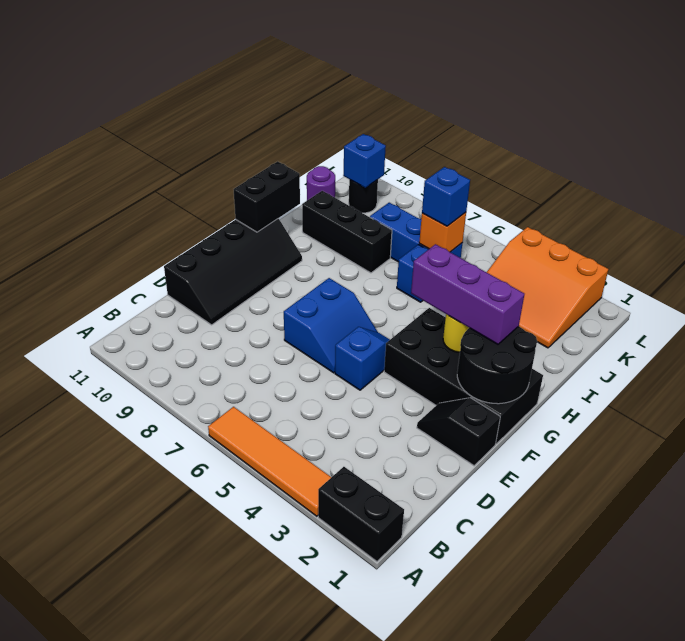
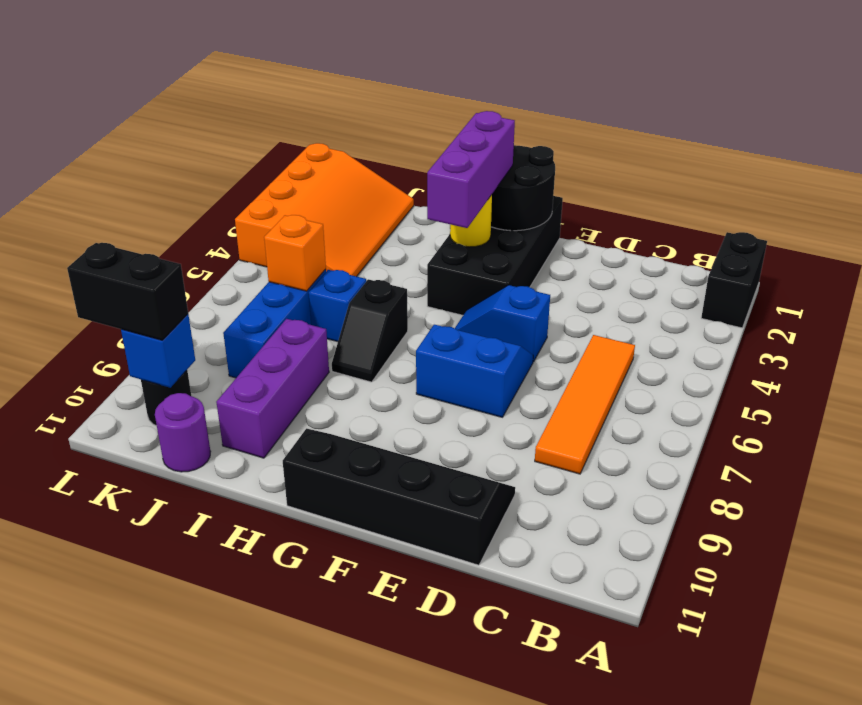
orange tile A3:A6 level 1 -> orange tile C5:C8 level 1
black slope E1:E2 level 1 top 1 -> black slope H6:H7 level 1 top 6
black brick G11:H11 level 2 -> black brick K10:L10 level 3
black brick I8:I10 level 1 -> purple brick I8:I10 level 1
orange slope J2:L4 level 1 top L -> orange slope J1:L4 level 1 top L
blue brick J6 level 3 -> none

